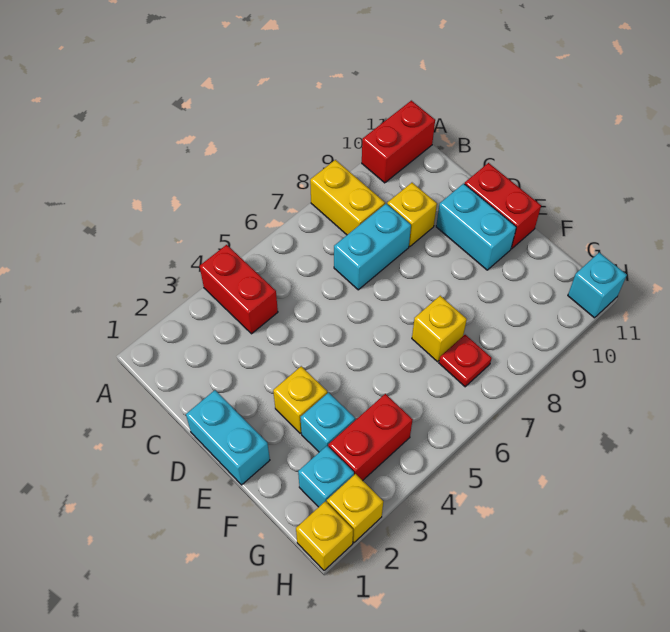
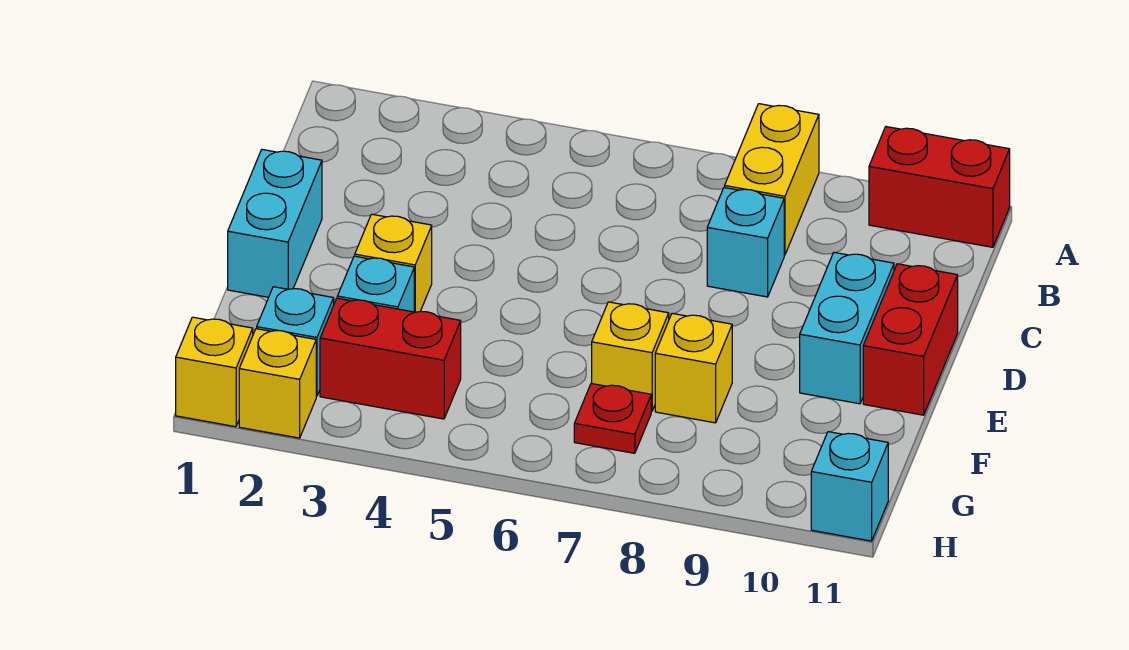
red brick A4:B4 level 1 -> none
cyan brick C7:C8 level 1 -> cyan brick C8 level 1
yellow brick C9 level 1 -> yellow brick F8 level 1

